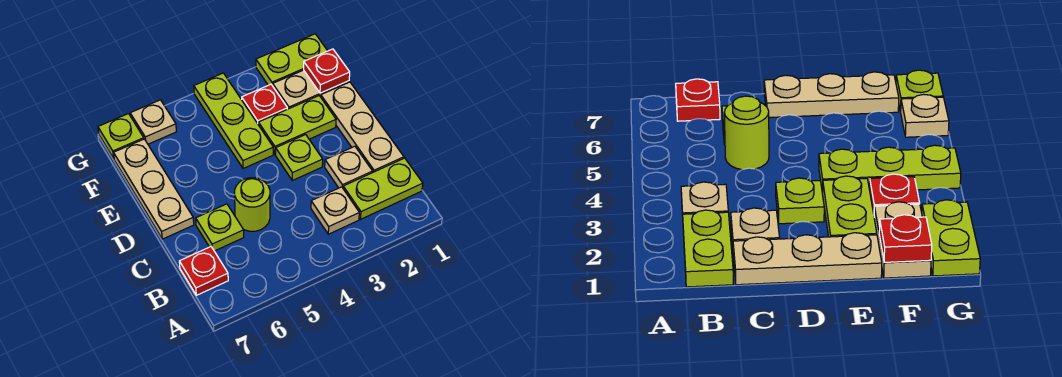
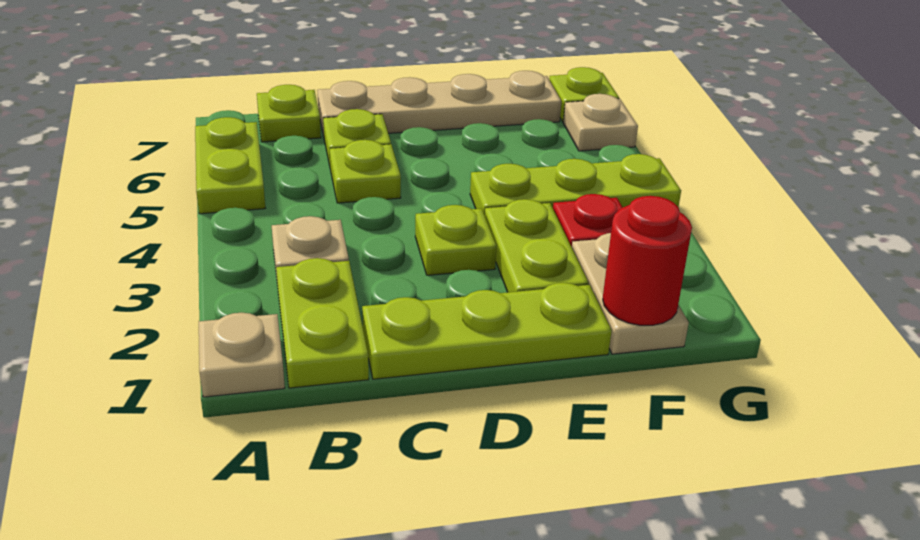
red plate B7 level 1 -> lime plate B7 level 1
tan plate C1:E1 level 1 -> lime plate C1:E1 level 1
tan plate C2 level 1 -> tan plate A1 level 1
lime round brick C5 level 1 -> lime plate C5 level 1
tan plate D7:F7 level 1 -> tan plate C7:F7 level 1
red plate F1 level 2 -> red round brick F1 level 2
lime plate G1:G2 level 1 -> lime plate A5:A6 level 1

